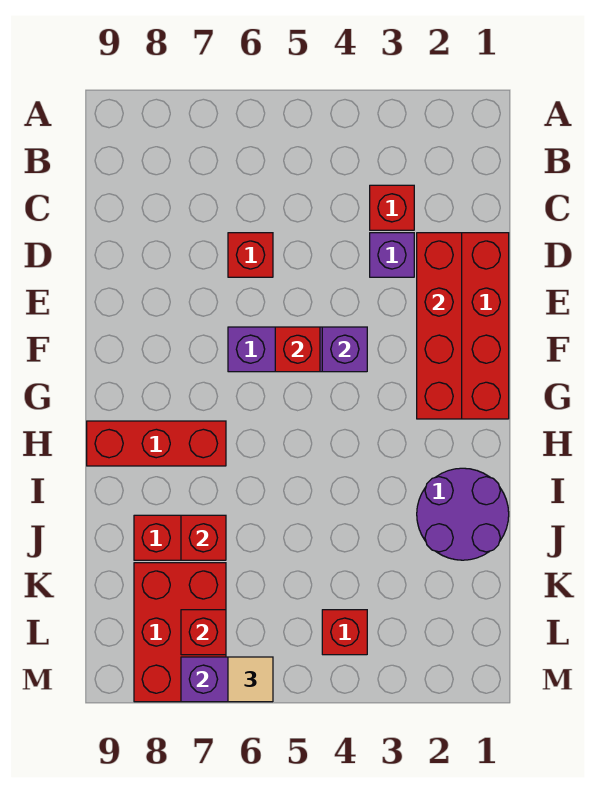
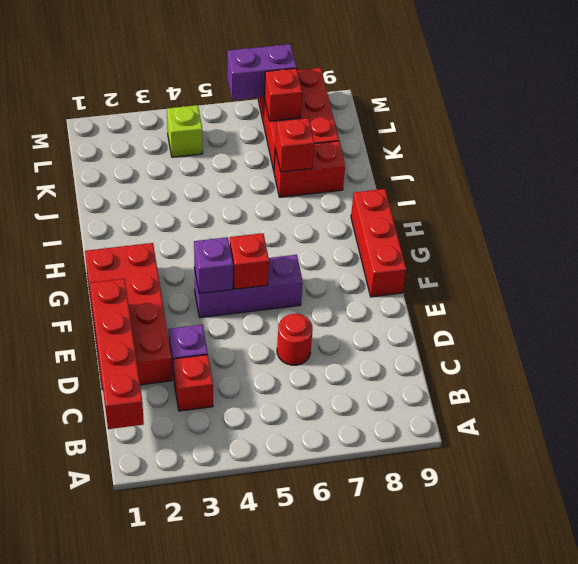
red brick D2:G2 level 2 -> red brick B1:E1 level 2
red brick D6 level 1 -> red round brick D6 level 1
red brick H7:H9 level 1 -> red brick F9:H9 level 1
purple round brick I1:J2 level 1 -> none
red brick L4 level 1 -> lime brick L4 level 1
tan tile M6 level 3 -> none

